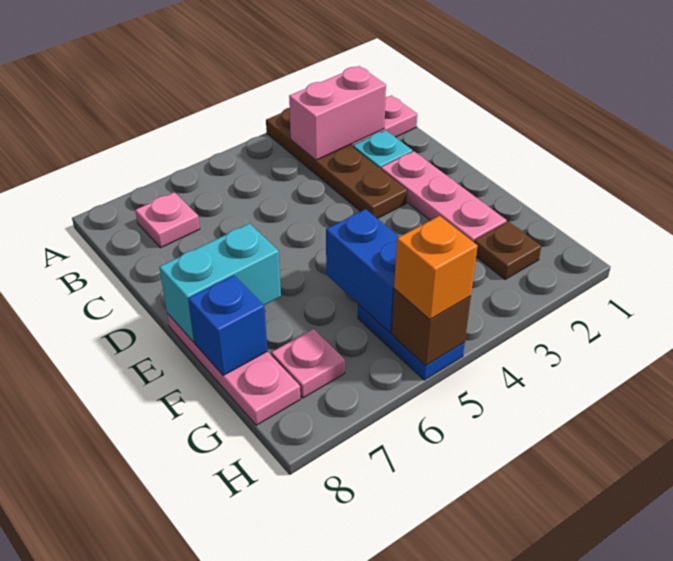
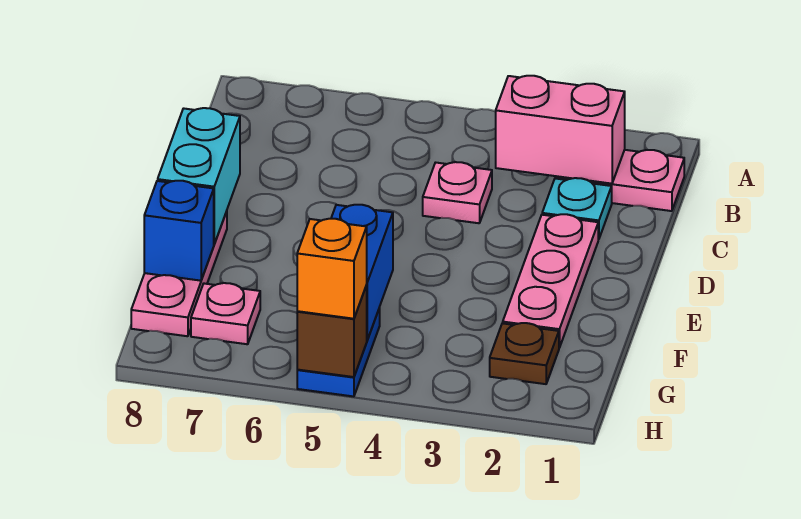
brown plate A3:D3 level 1 -> none
pink plate B7 level 1 -> pink plate C4 level 1
cyan brick E7:E8 level 2 -> cyan brick D8:E8 level 2

